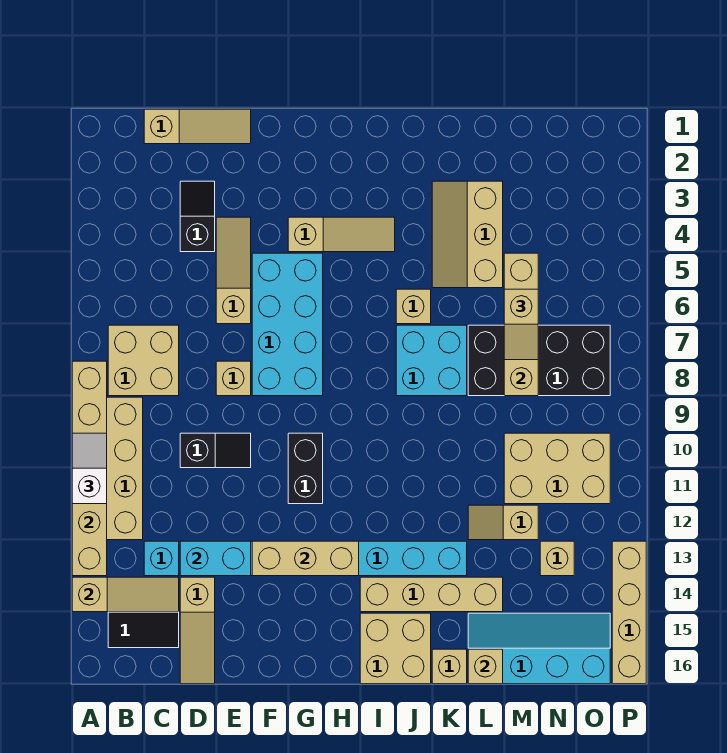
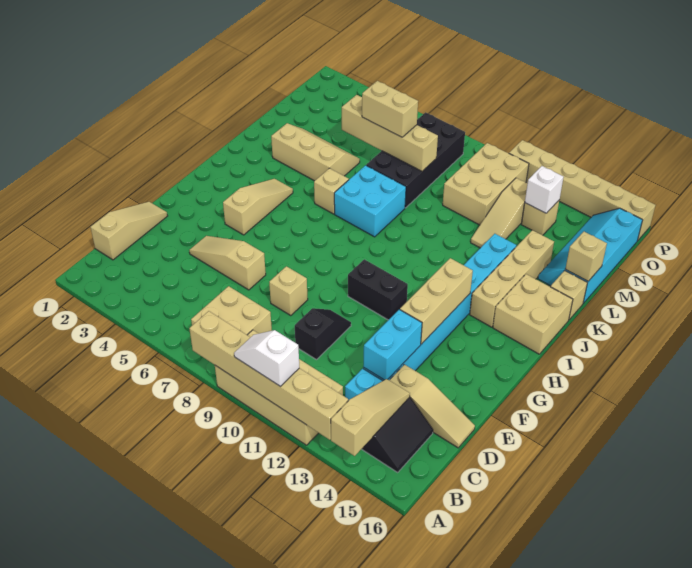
black slope D3:D4 level 1 top 4 -> none
cyan brick F5:G8 level 1 -> none
tan slope K3:L5 level 1 top L -> tan slope K3:L5 level 1 top K
tan slope L12:M12 level 1 top M -> tan slope L12:N12 level 1 top N
tan slope M6:M7 level 3 top 6 -> tan brick M6:M7 level 3
none -> white brick N13 level 2
tan brick P13:P16 level 1 -> tan brick P11:P16 level 1

